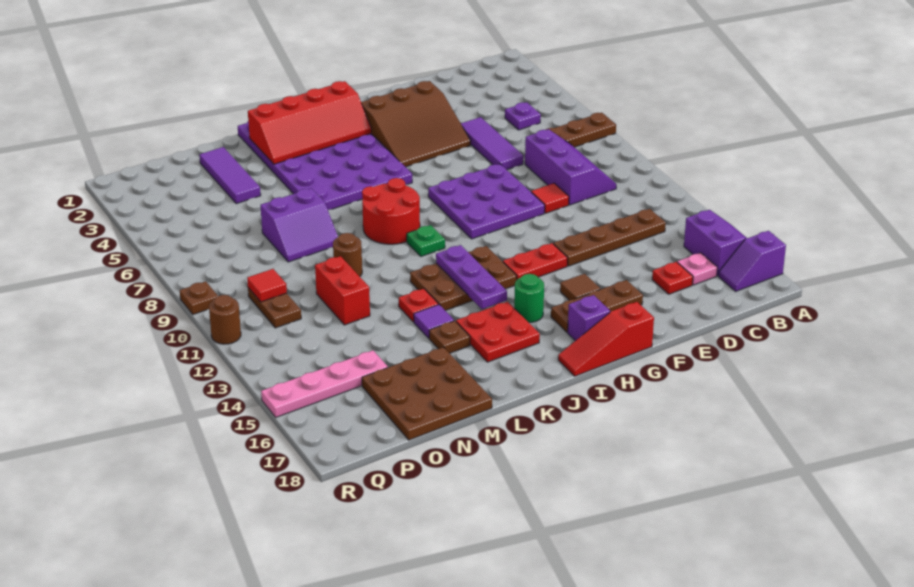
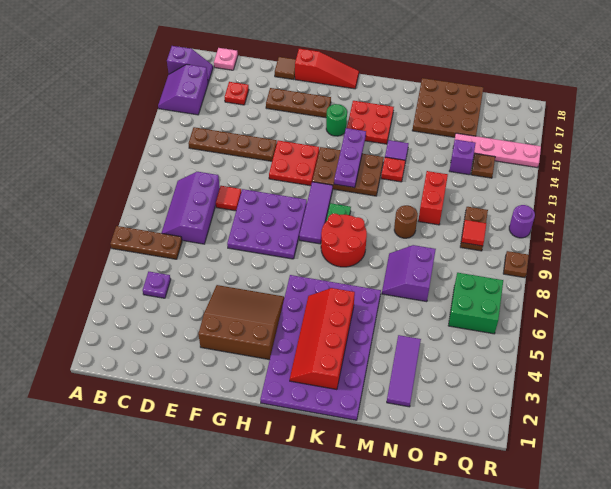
pink plate C16 level 1 -> pink plate C18 level 1
purple tile E5:E7 level 1 -> purple tile I9:I11 level 1
red plate G13:H13 level 1 -> red plate G12:H13 level 1
brown tile G15 level 1 -> brown tile F18 level 1
purple brick H17 level 1 -> purple brick O14 level 1
red slope I2:L3 level 2 top 2 -> red slope J2:K5 level 2 top K
brown plate L15 level 1 -> brown plate P14 level 1
purple slope M7:N8 level 1 top 7 -> purple slope M7:N8 level 1 top N
none -> green brick P6:Q7 level 1
brown round brick R11 level 1 -> purple round brick R11 level 1

